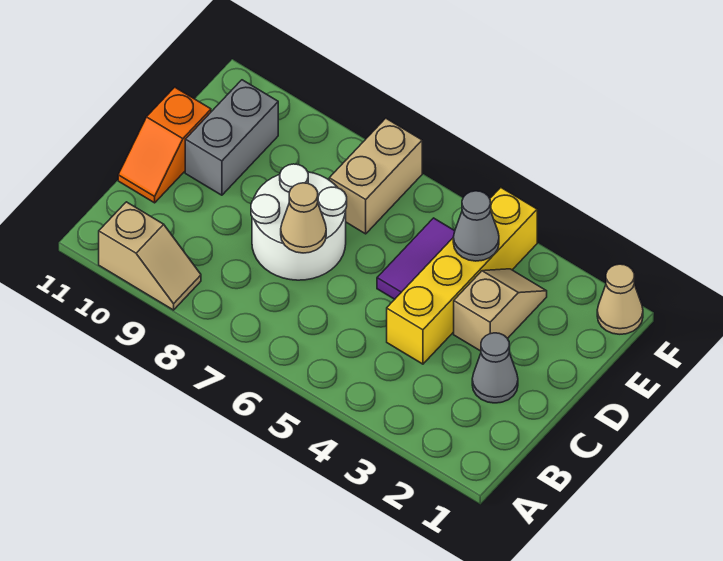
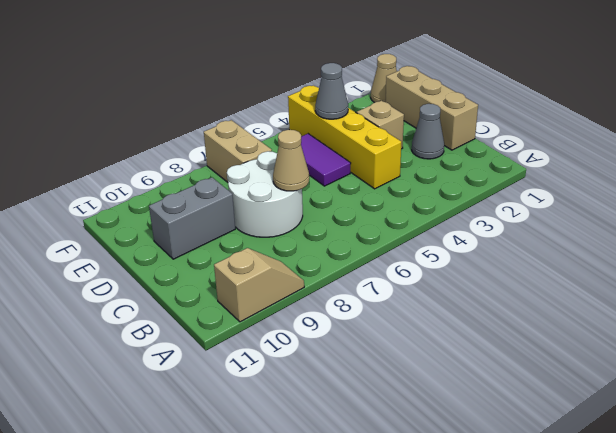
none -> tan brick C1:E1 level 1
orange slope C11:D11 level 1 top D -> none
grey brick D10:E10 level 1 -> grey brick D9:D10 level 1

